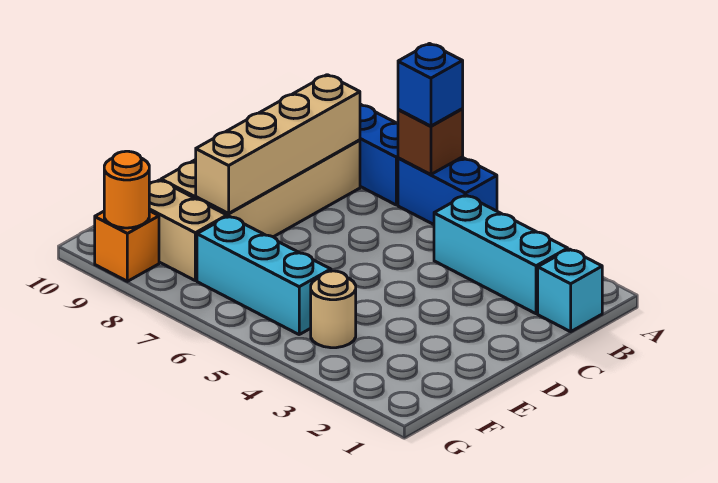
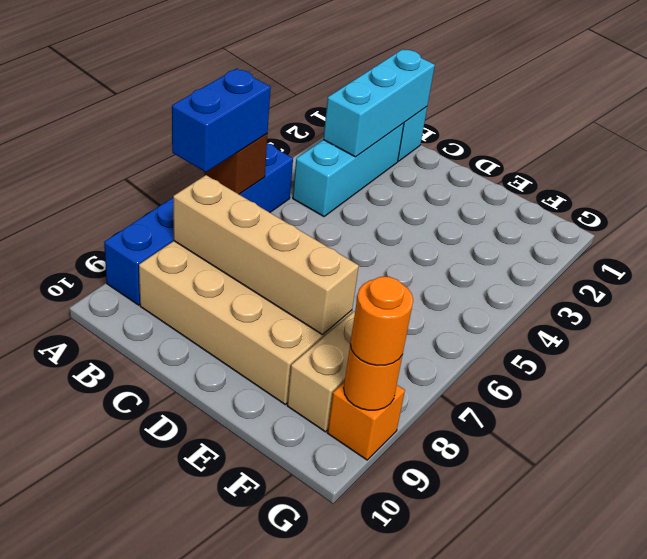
blue brick A6 level 3 -> blue brick A6:A7 level 3
tan round brick F4 level 1 -> none
cyan brick F5:F7 level 1 -> cyan brick B1:B3 level 2
none -> orange round brick G9 level 3

